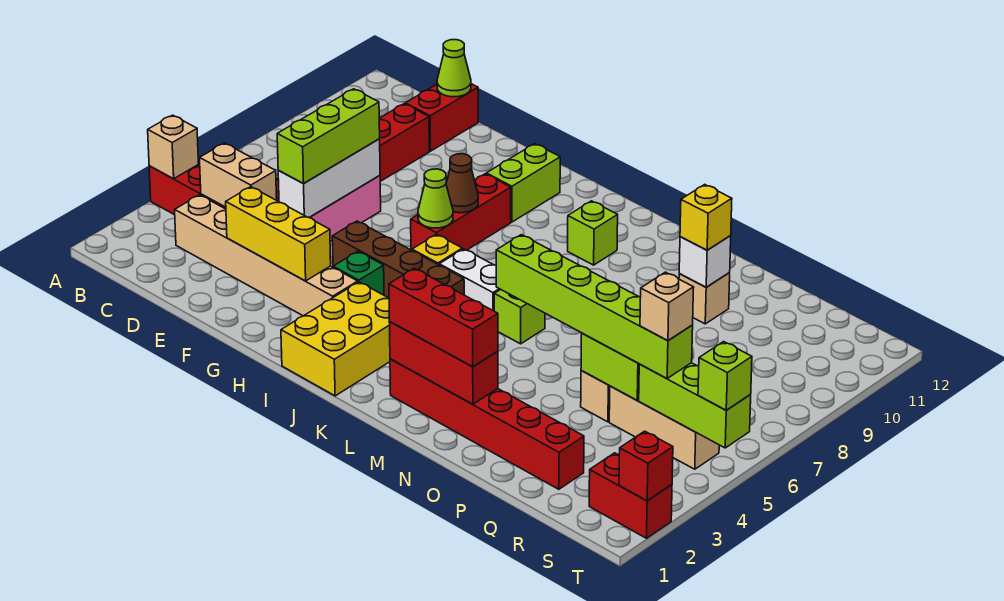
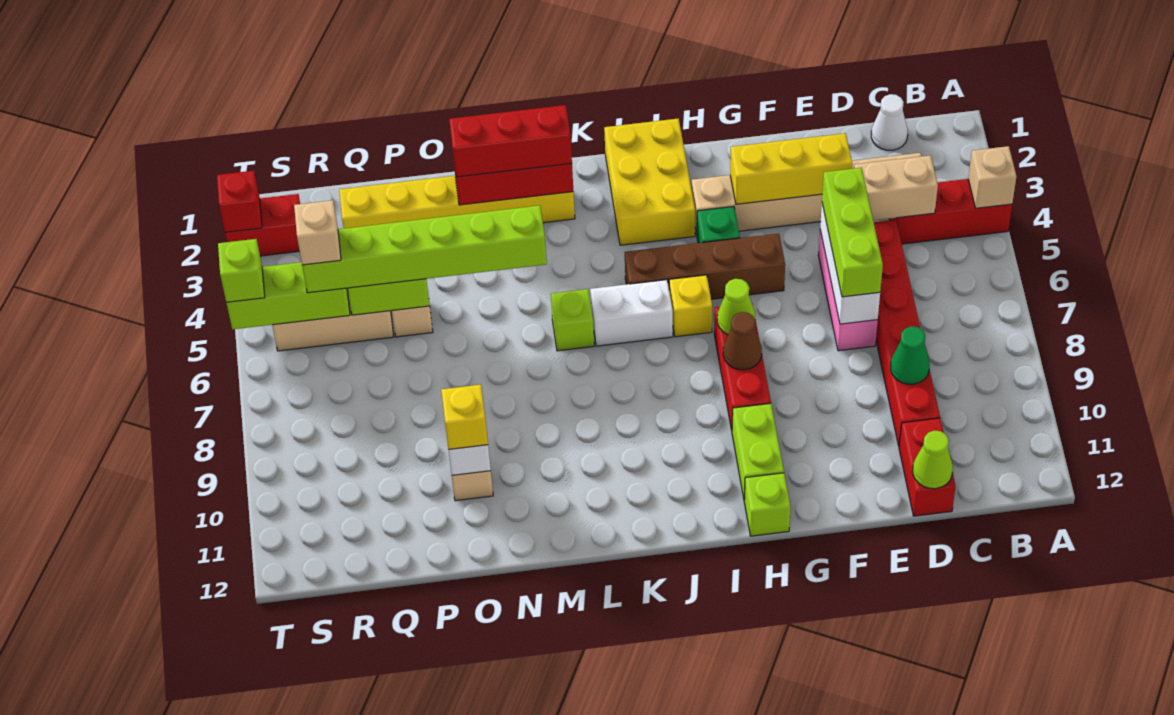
none -> white cone C1 level 1
none -> green cone D9 level 2
lime brick K10 level 1 -> lime brick H12 level 1
red brick L2:Q2 level 1 -> yellow brick L2:Q2 level 1

